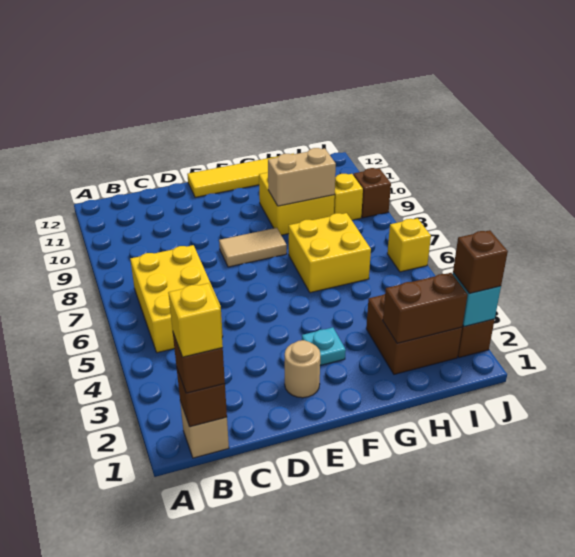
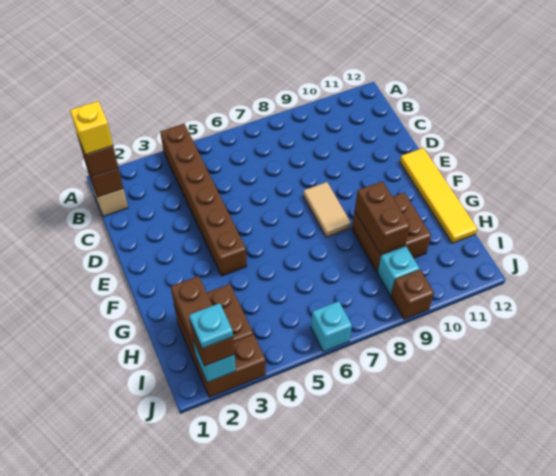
none -> brown brick A4:F4 level 1
yellow brick B5:C7 level 1 -> none
tan round brick E2 level 1 -> none
cyan plate F3 level 1 -> cyan plate J2 level 4
yellow brick G6:H7 level 1 -> none
yellow brick G9:H10 level 1 -> brown brick G9:H10 level 1
tan brick G9:H9 level 2 -> brown brick G9:H9 level 2
yellow brick I9 level 1 -> cyan brick I9 level 1
yellow brick J6 level 1 -> cyan brick J6 level 1

